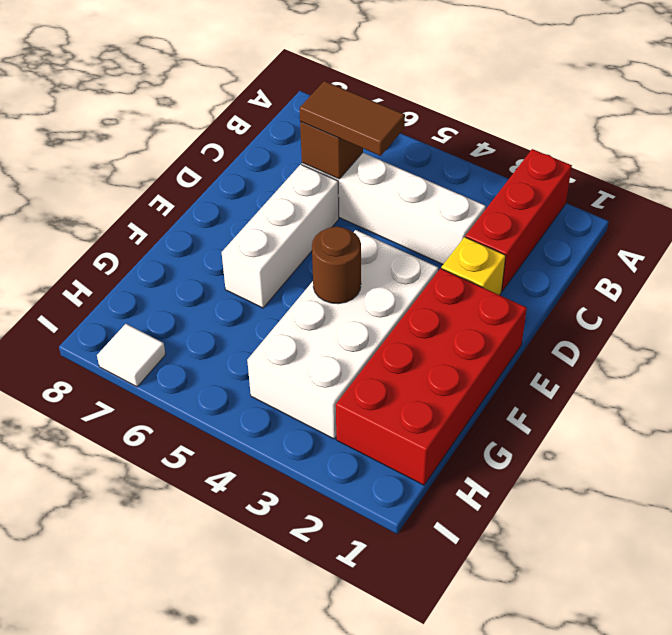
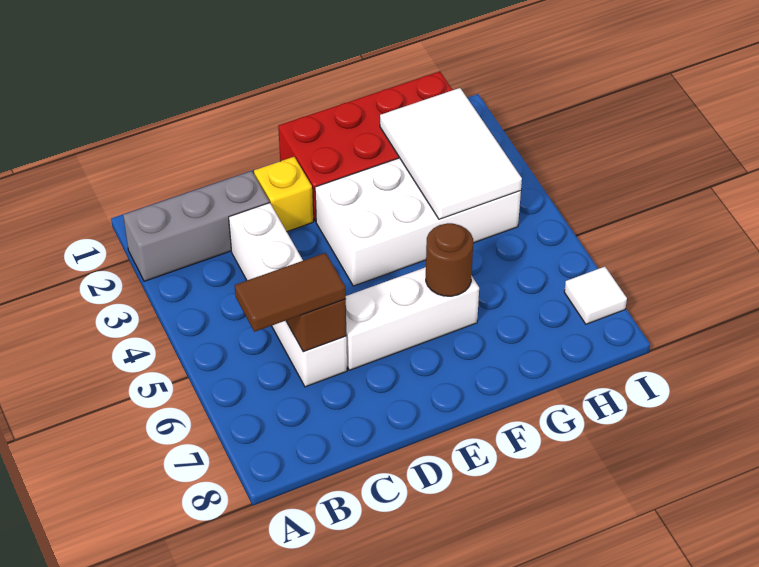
red brick A2:C2 level 1 -> grey brick A2:C2 level 1
brown tile C5:C6 level 3 -> brown tile B6:C6 level 3
brown round brick F4 level 2 -> brown round brick F6 level 2
none -> white tile G2:H4 level 2

